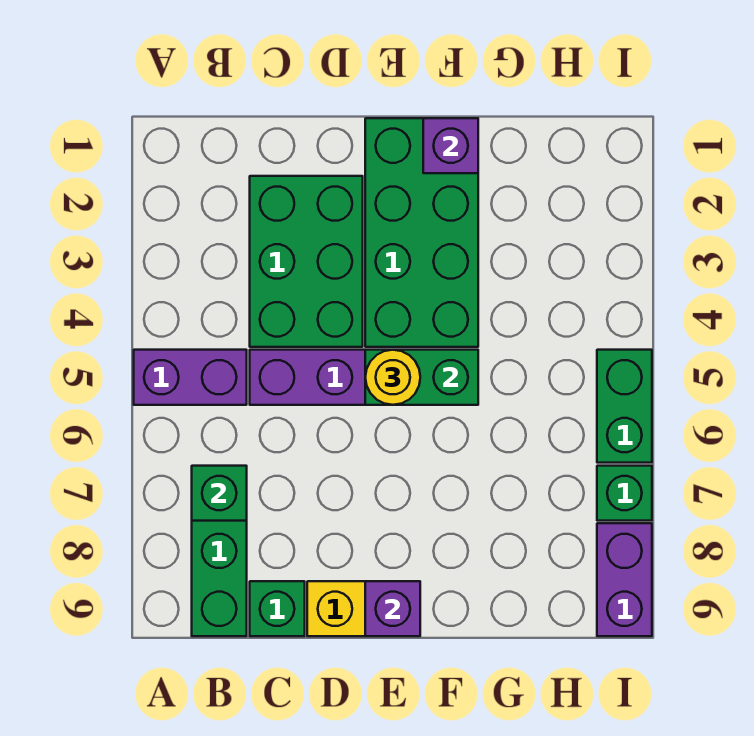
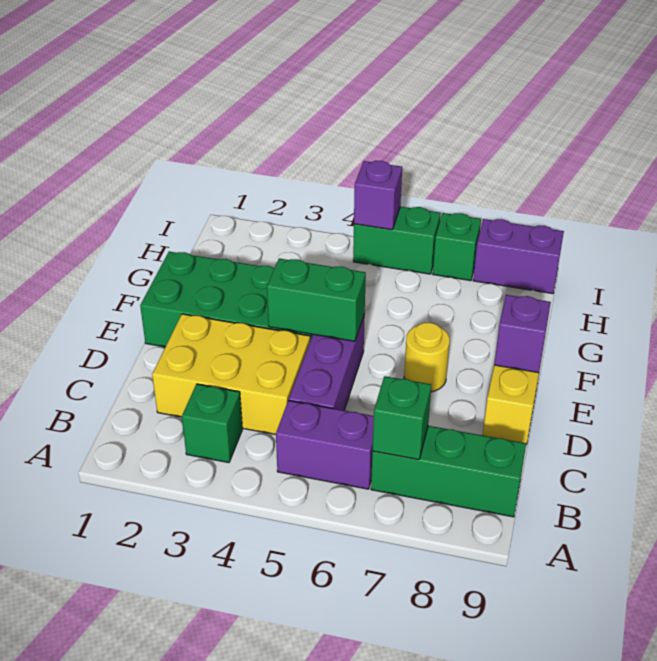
purple brick A5:B5 level 1 -> purple brick B5:B6 level 1
green brick C2:D4 level 1 -> yellow brick C2:D4 level 1
green brick C9 level 1 -> green brick B3 level 1
green brick E5:F5 level 2 -> green brick E4:E5 level 2
yellow round brick E5 level 3 -> yellow round brick E7 level 1
purple brick F1 level 2 -> purple brick I5 level 2

